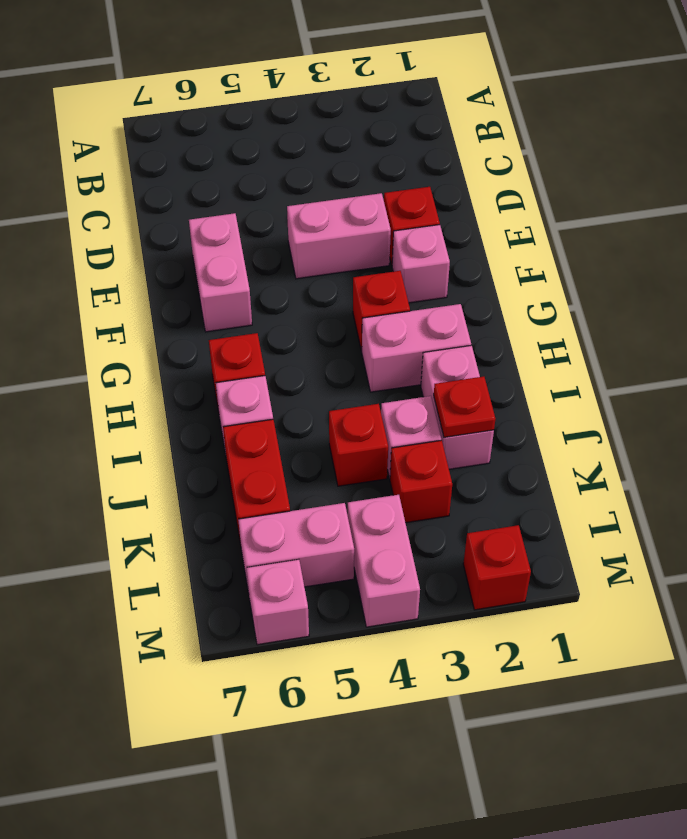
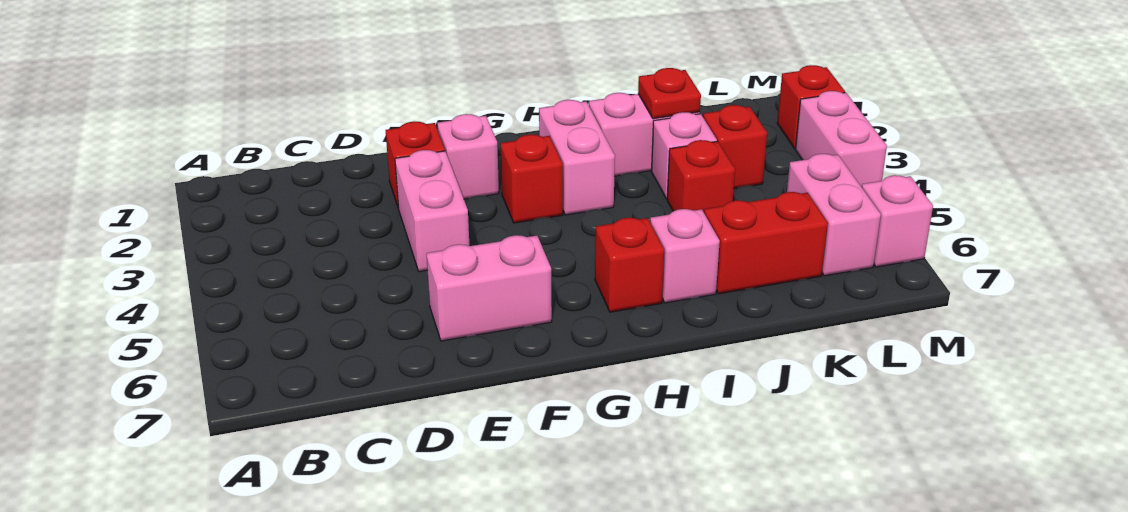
pink brick L4:M4 level 1 -> pink brick M3:M4 level 1

